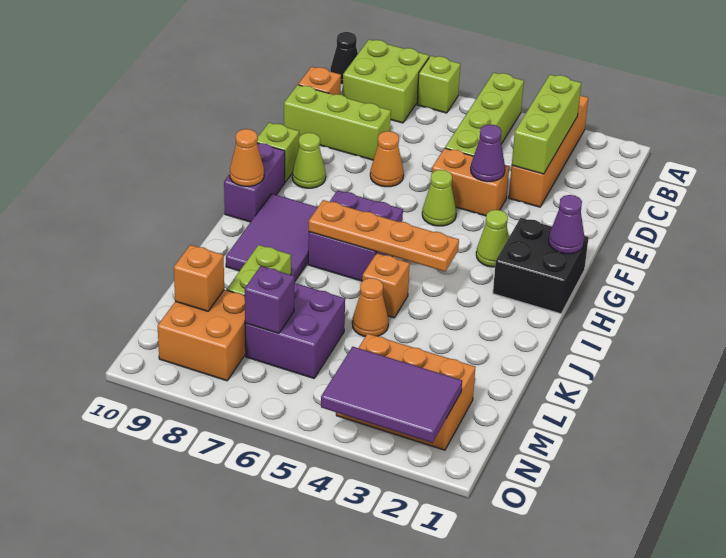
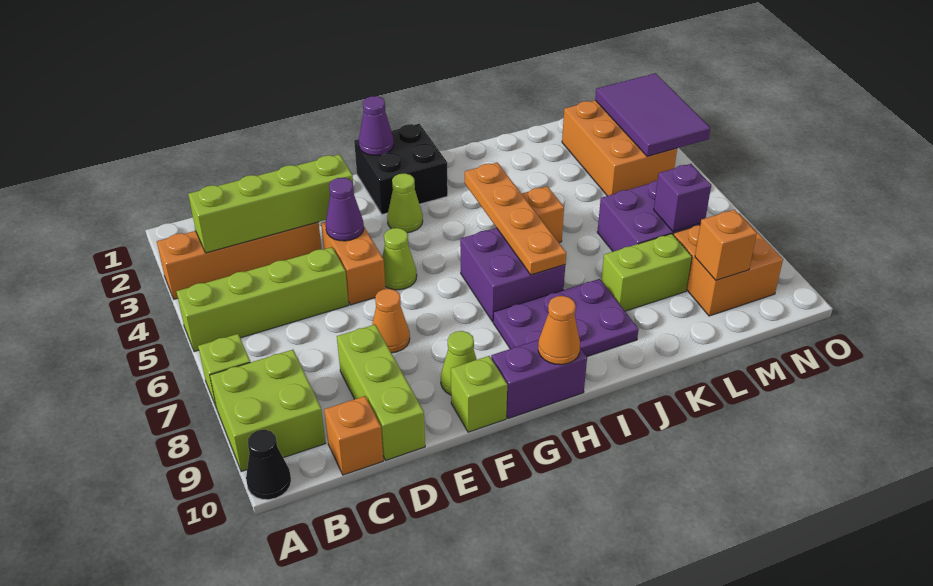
lime brick B3:D3 level 2 -> lime brick B3:E3 level 2
purple tile H8:J9 level 1 -> purple plate H8:J9 level 1
orange cone K5 level 1 -> none

